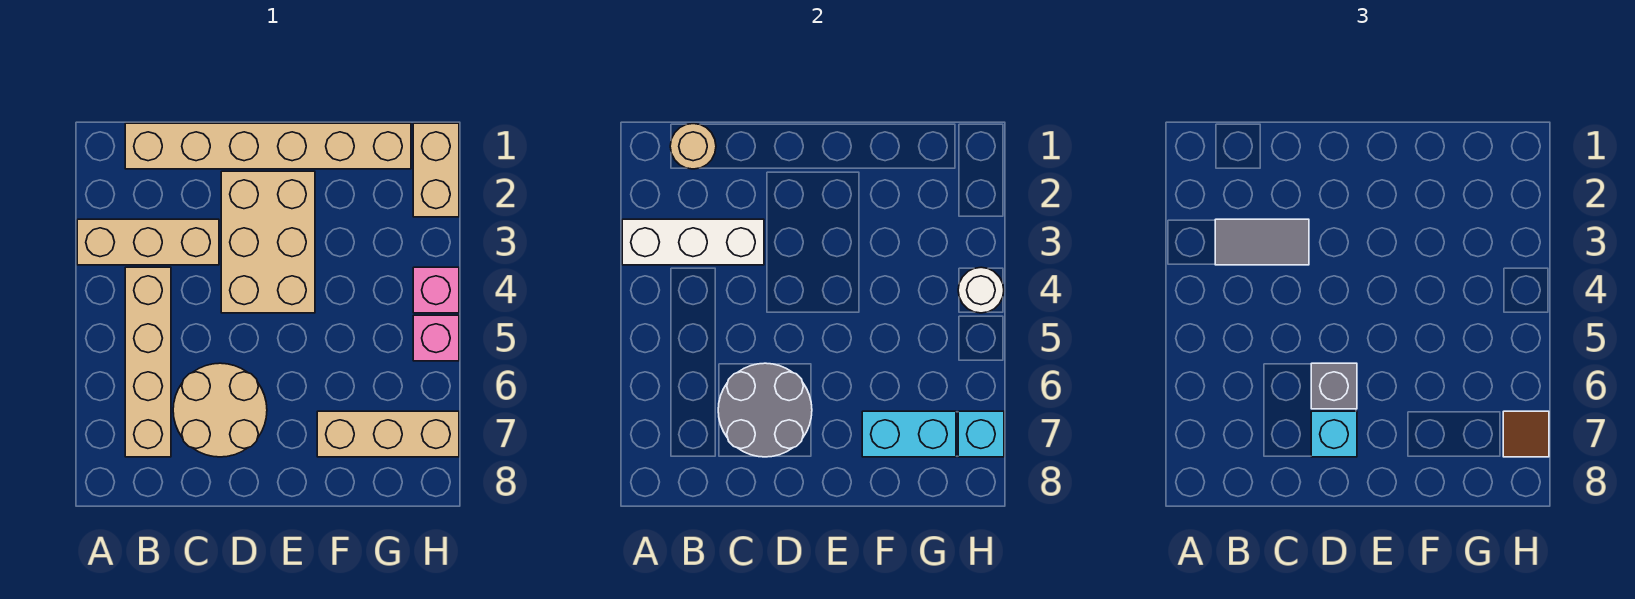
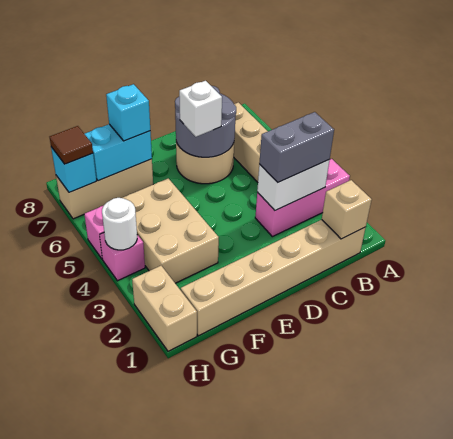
tan brick A3:C3 level 1 -> pink brick A3:C3 level 1
white brick A3:C3 level 2 -> white brick B3:C3 level 2
tan round brick B1 level 2 -> tan brick B1 level 2
grey tile B3:C3 level 3 -> grey brick B3:C3 level 3
tan brick D2:E4 level 1 -> tan brick F3:G5 level 1
grey brick D6 level 3 -> white brick D6 level 3
cyan brick D7 level 3 -> cyan brick F7 level 3

